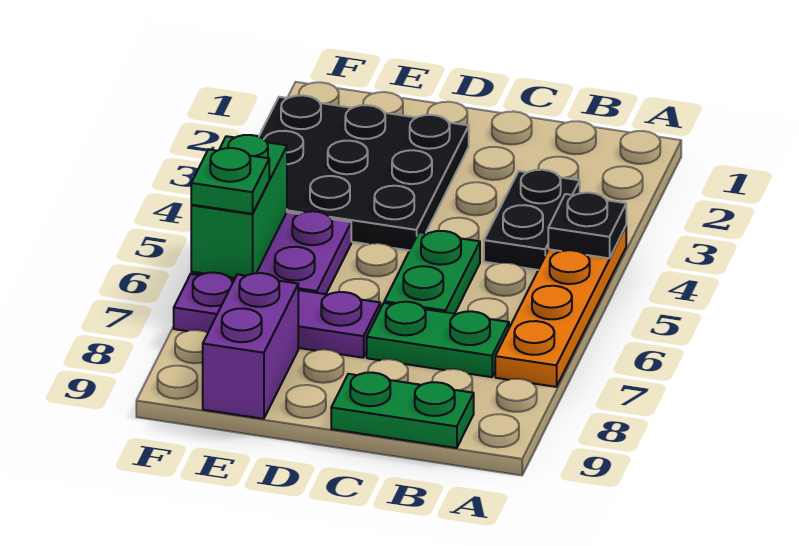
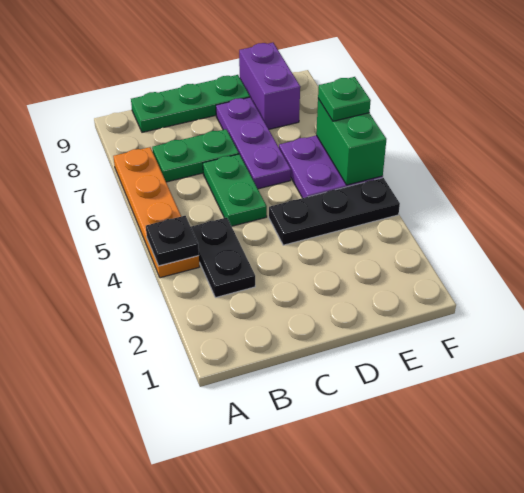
green plate B9:C9 level 1 -> green plate B9:D9 level 1
black plate D2:F4 level 1 -> black plate D4:F4 level 1
purple plate D7:F7 level 1 -> purple plate D6:D8 level 1

